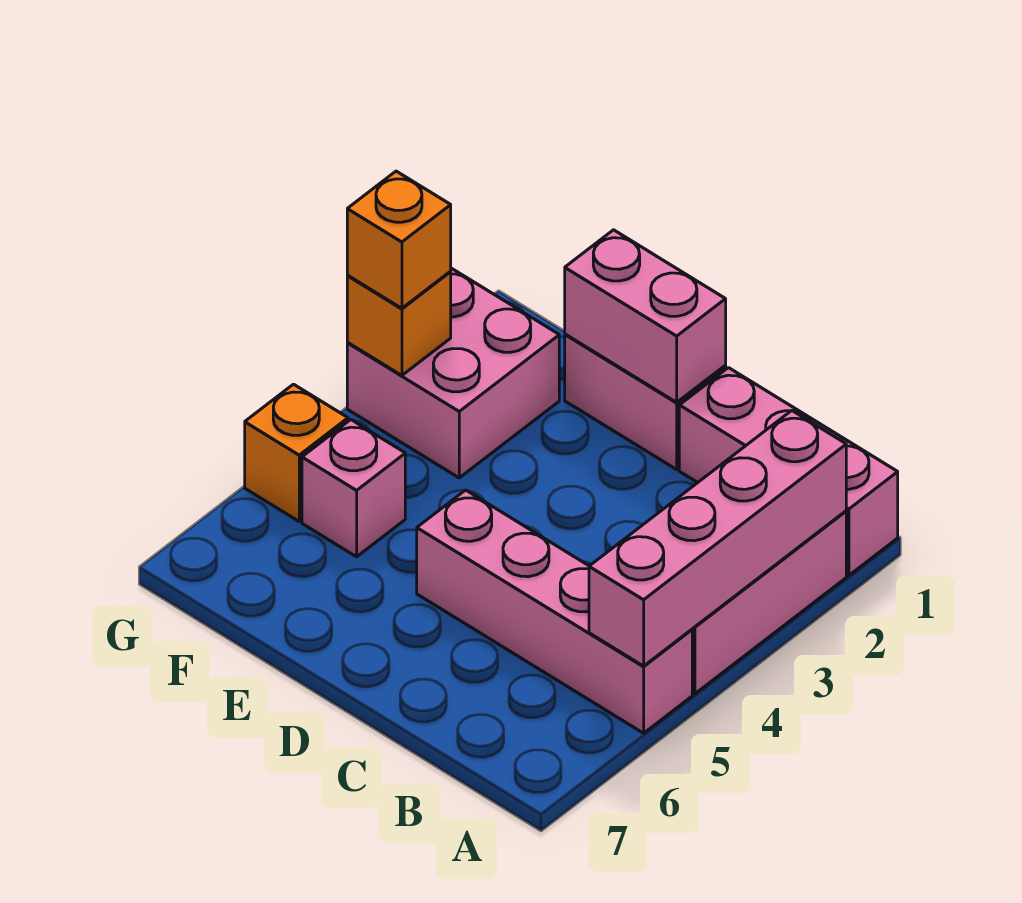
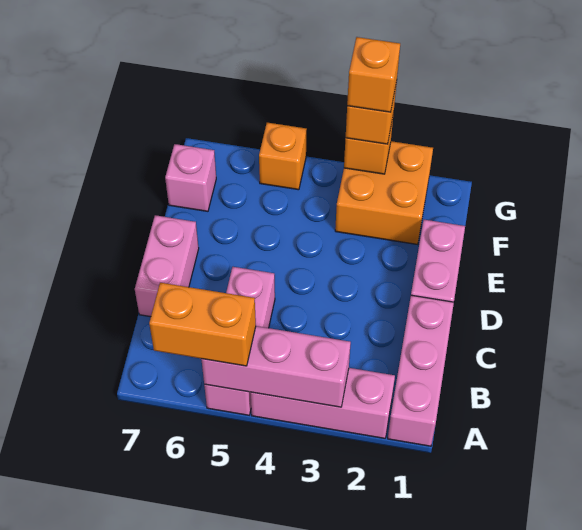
pink brick A2:A5 level 2 -> pink brick A3:A5 level 2
pink brick A5:D5 level 1 -> pink brick A5:C5 level 1
none -> orange brick A5:A6 level 3
pink brick D1:E1 level 2 -> pink brick C7:D7 level 1
pink brick F2:G3 level 1 -> orange brick F2:G3 level 1
pink brick F5 level 1 -> pink brick F7 level 1
none -> orange brick G3 level 4

